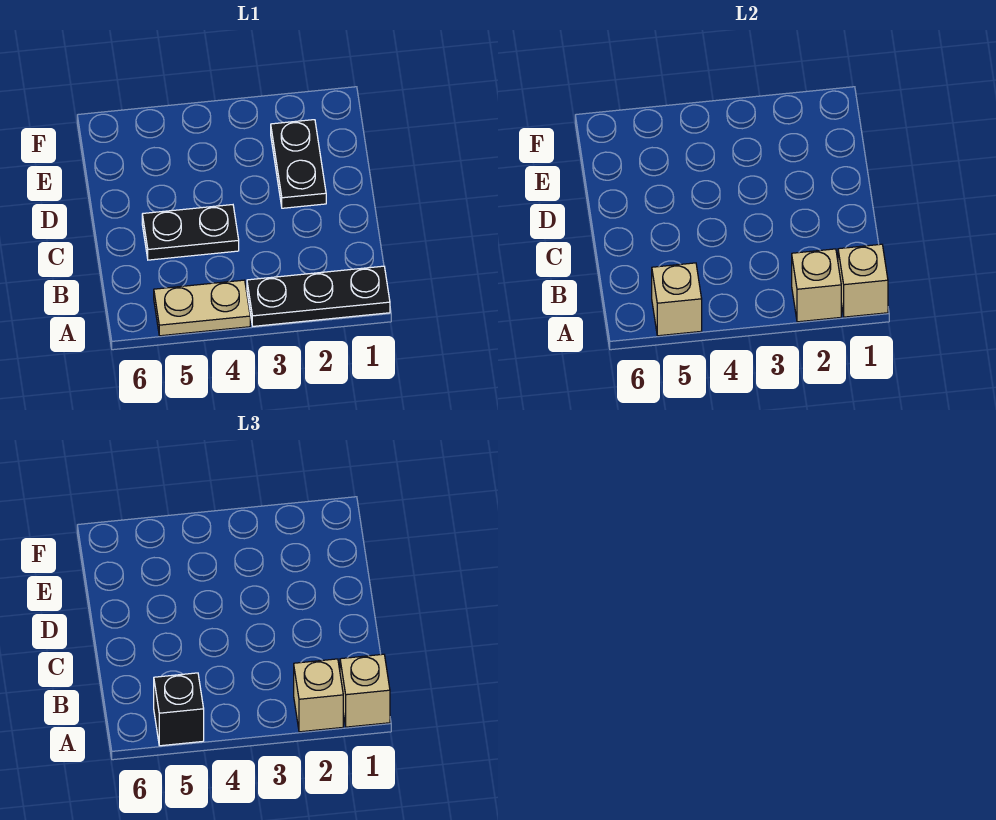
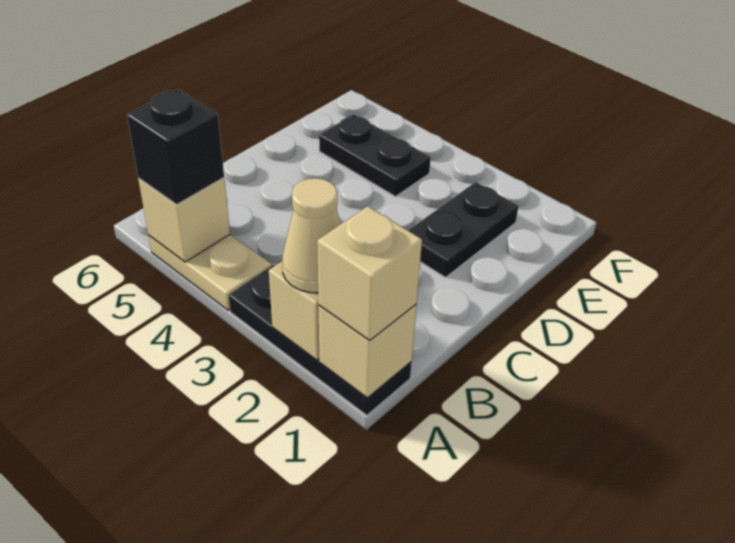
tan brick A2 level 3 -> tan cone A2 level 3
black plate C4:C5 level 1 -> black plate E4:E5 level 1

